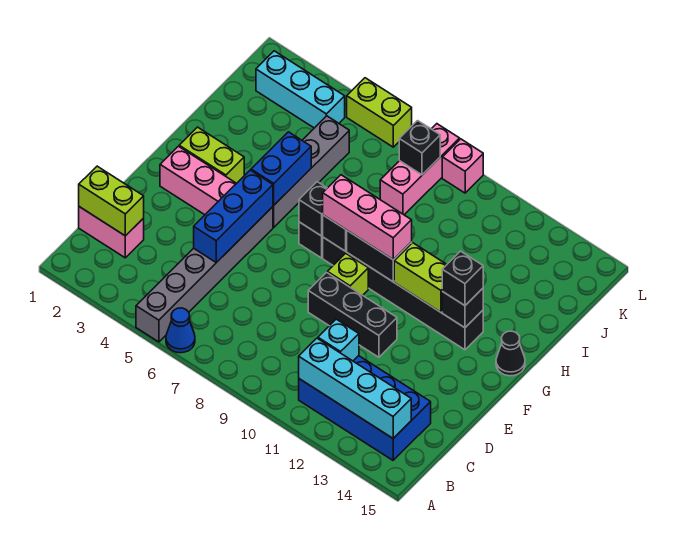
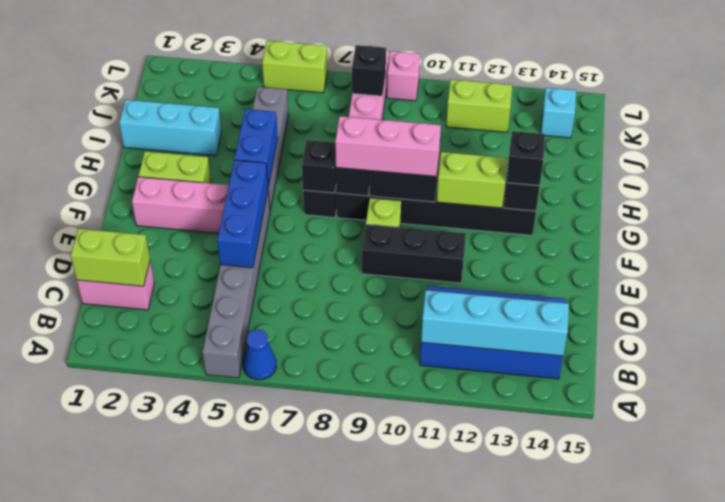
cyan brick C11 level 2 -> cyan brick K14 level 1
black cone G15 level 1 -> none
cyan brick K2:K4 level 1 -> cyan brick I1:I3 level 1
none -> lime brick K11:K12 level 1

